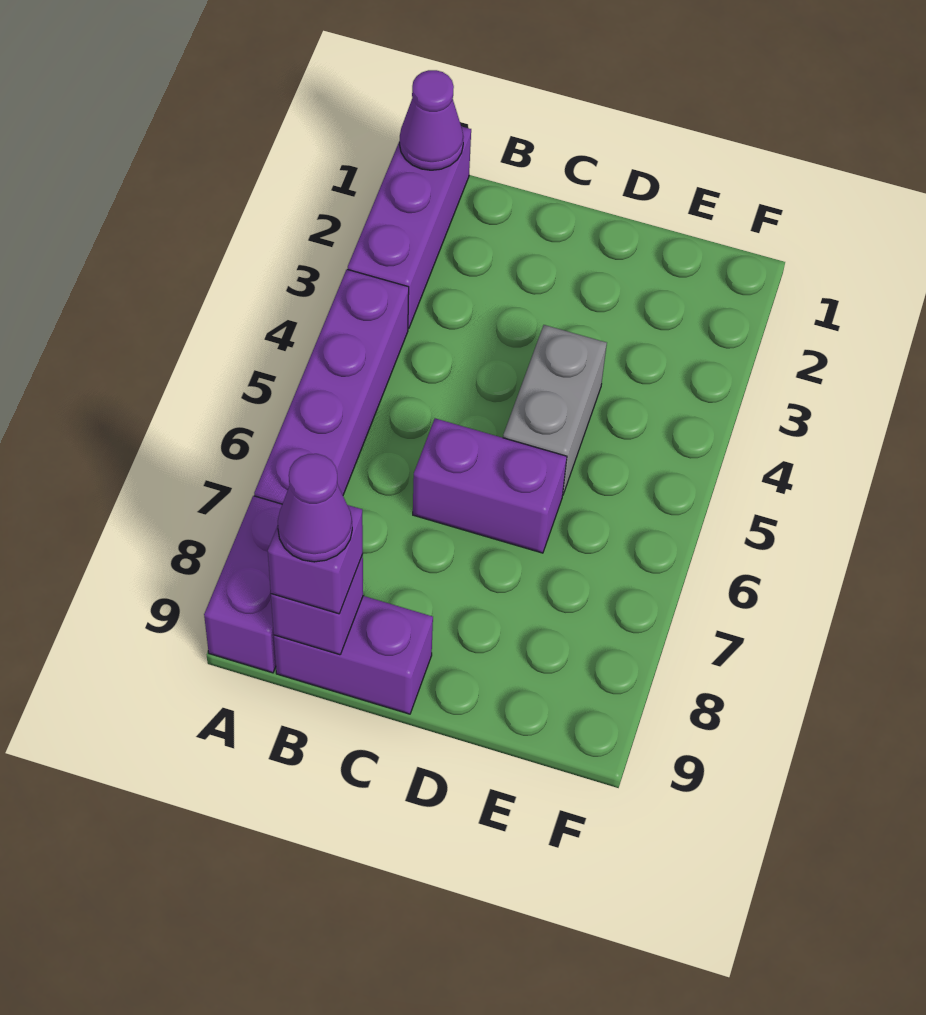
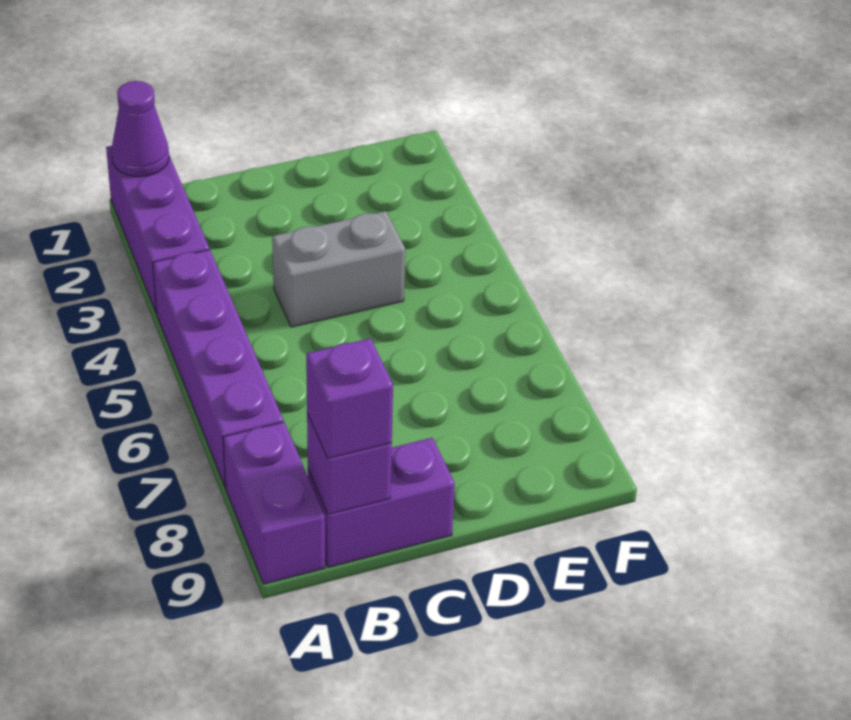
purple cone B9 level 4 -> none
purple brick C6:D6 level 1 -> none
grey brick D4:D5 level 1 -> grey brick C4:D4 level 1

